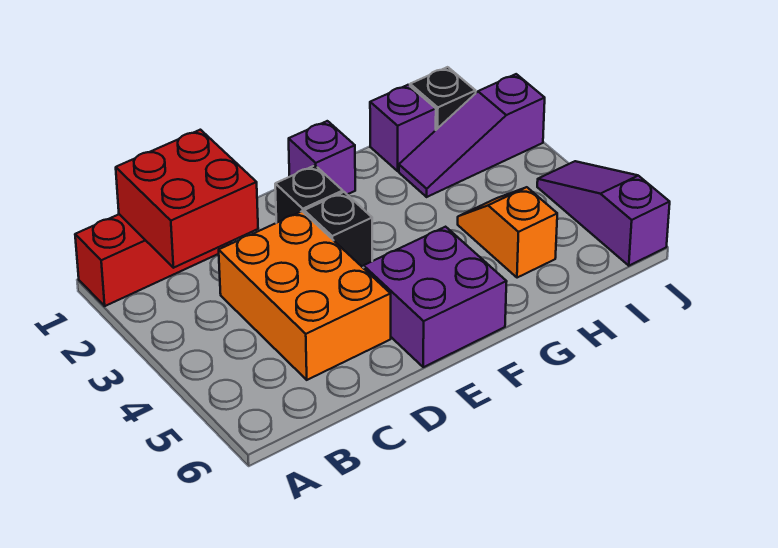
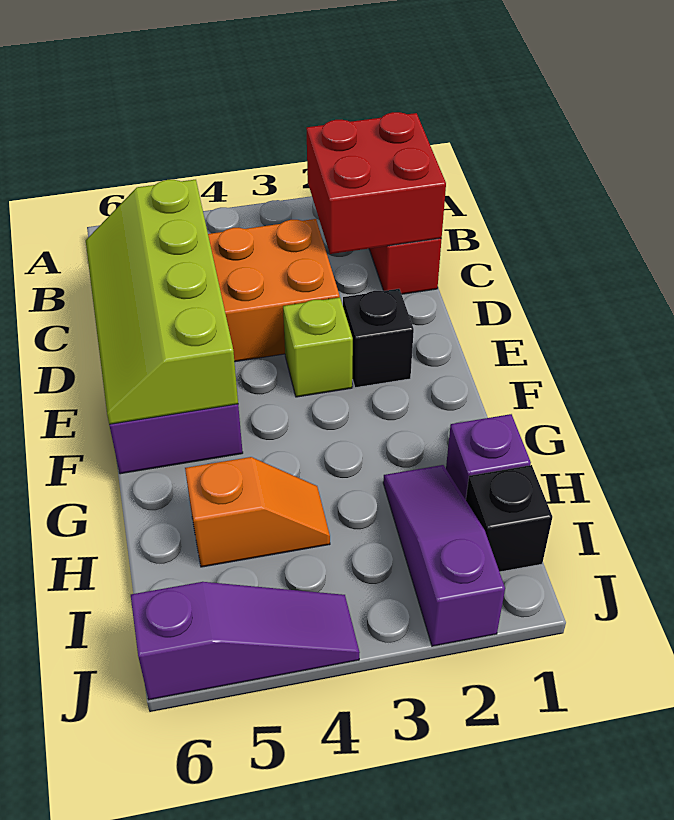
none -> lime slope C5:F6 level 2 top 5
black brick E3 level 1 -> lime brick E3 level 1
purple brick F1 level 1 -> none

